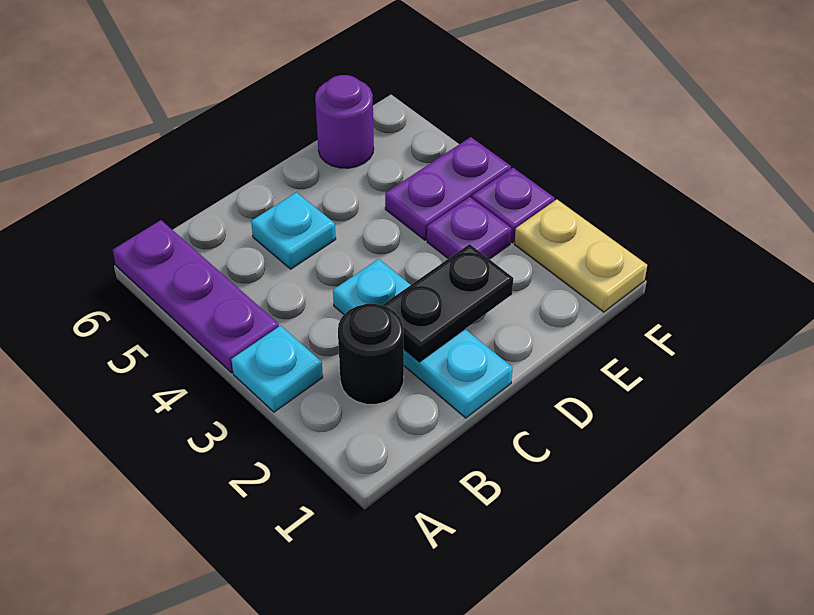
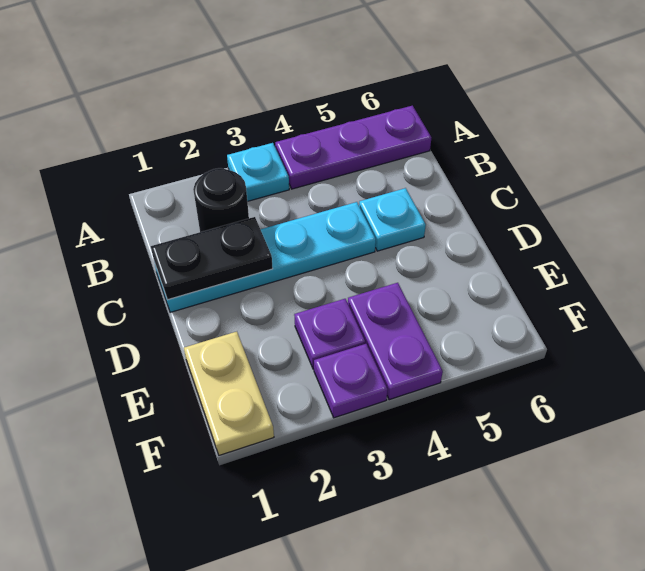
cyan plate C1:C3 level 1 -> cyan plate C1:C4 level 1
black plate C2:D2 level 2 -> black plate C1:C2 level 2
purple round brick E6 level 1 -> none
tan plate F1:F2 level 1 -> tan plate E1:F1 level 1

